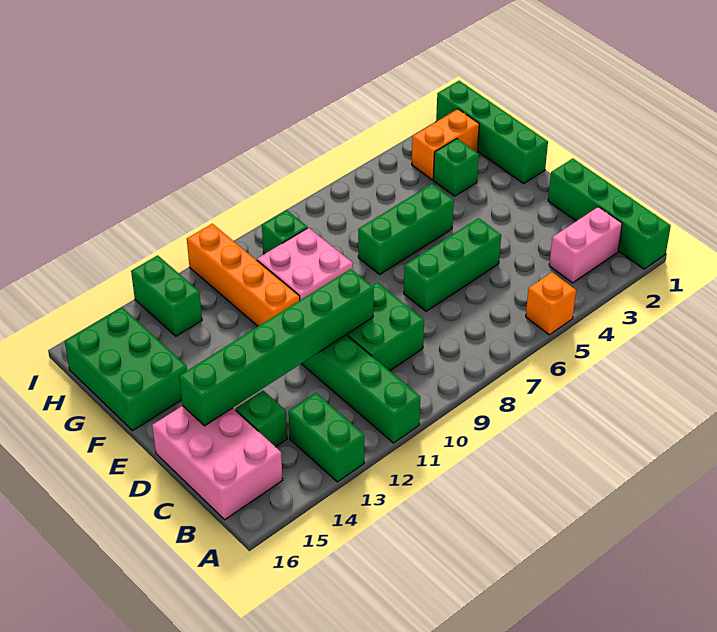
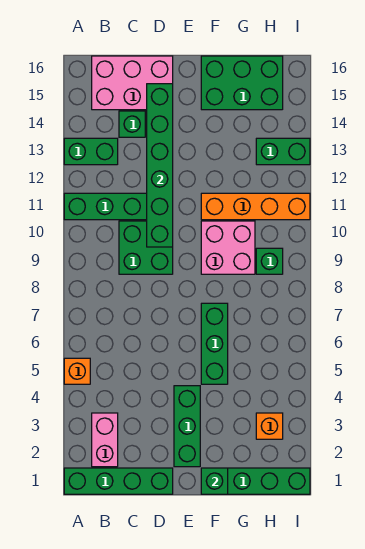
green brick D5:D7 level 1 -> green brick E2:E4 level 1
green brick G3 level 1 -> green brick F1 level 2
orange brick H2:H3 level 1 -> orange brick H3 level 1

